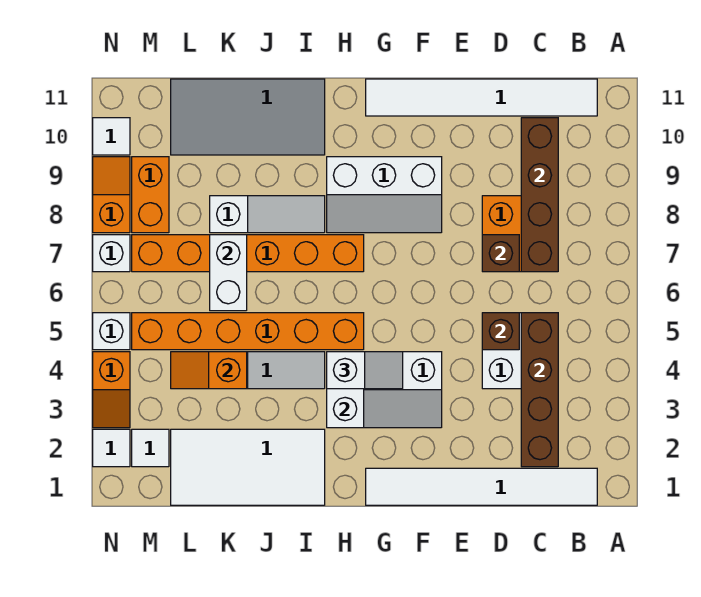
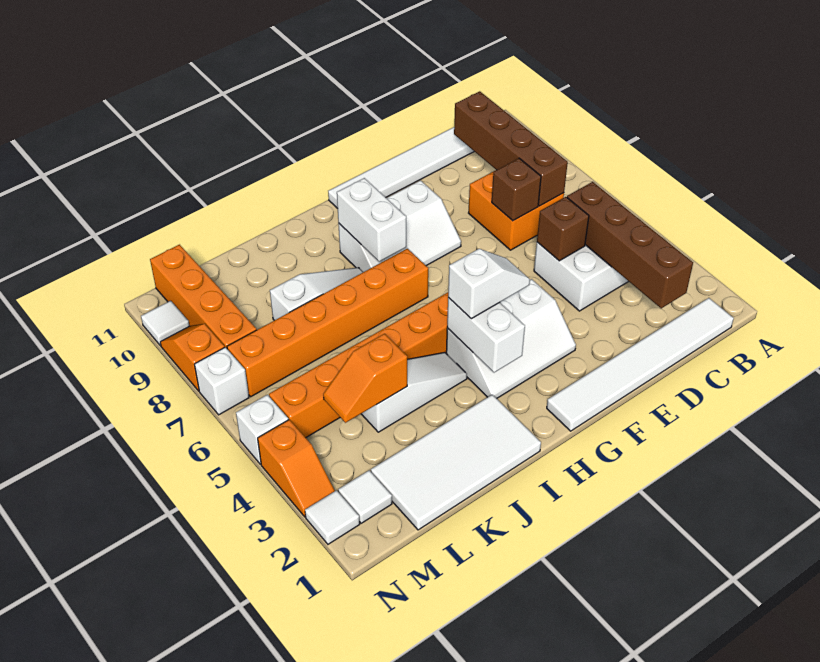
grey tile I10:L11 level 1 -> none
white brick K6:K7 level 2 -> white brick H8:H9 level 2
orange brick M8:M9 level 1 -> orange brick M8:M11 level 1

